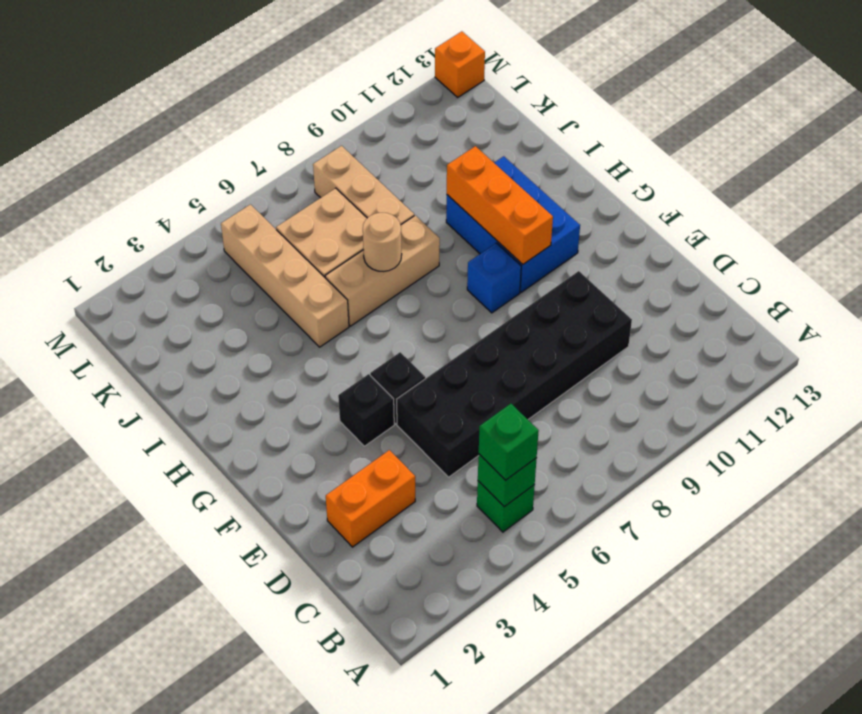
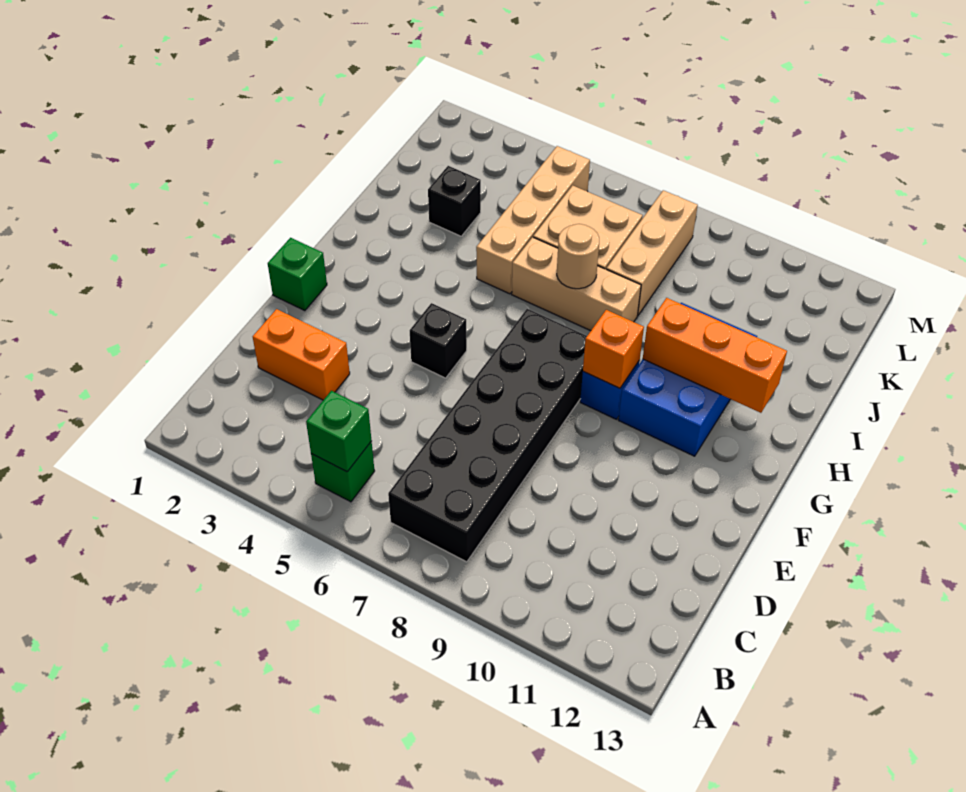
green brick B5 level 3 -> green brick F1 level 1
black brick D5:E10 level 1 -> black brick B7:G8 level 1
black brick F4 level 1 -> black brick J3 level 1
orange brick G10:I10 level 2 -> orange brick H10:H12 level 2
orange brick M13 level 1 -> orange brick G9 level 2

